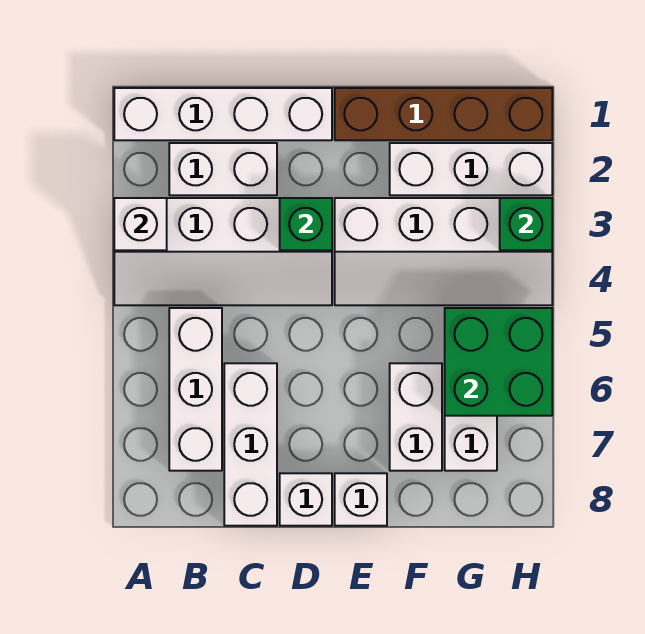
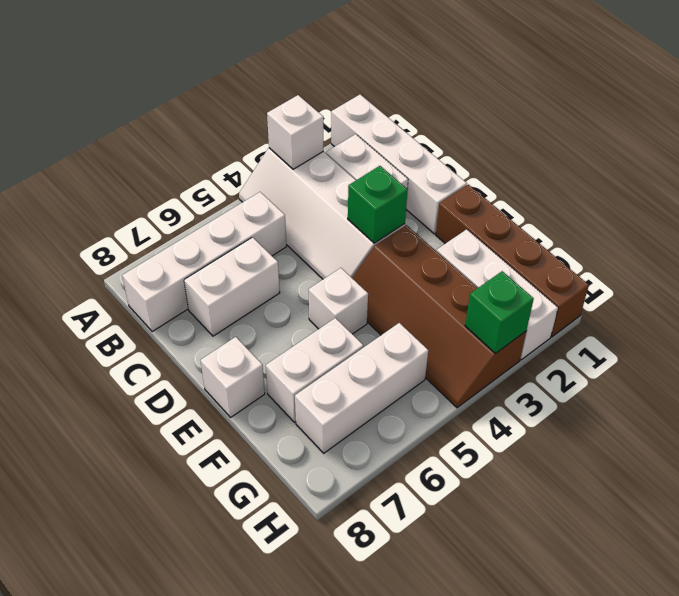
white brick B5:B7 level 1 -> white brick B5:B8 level 1
white brick C6:C8 level 1 -> white brick C6:C7 level 1
white brick D8 level 1 -> white brick E5 level 1
white slope E3:H4 level 1 top 3 -> brown slope E3:H4 level 1 top 3
green brick G5:H6 level 2 -> none

